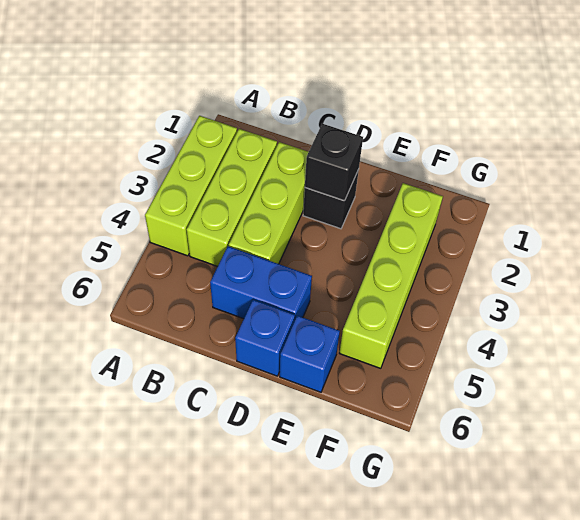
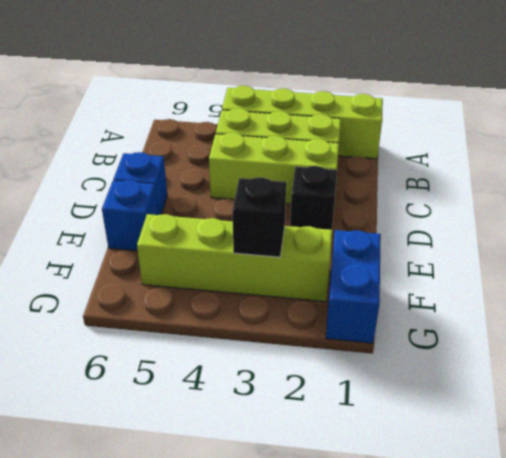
lime brick A2:A4 level 1 -> lime brick A1:A4 level 1
blue brick C5:D5 level 1 -> blue brick F1:G1 level 1
black brick D2 level 2 -> black brick F3 level 2

